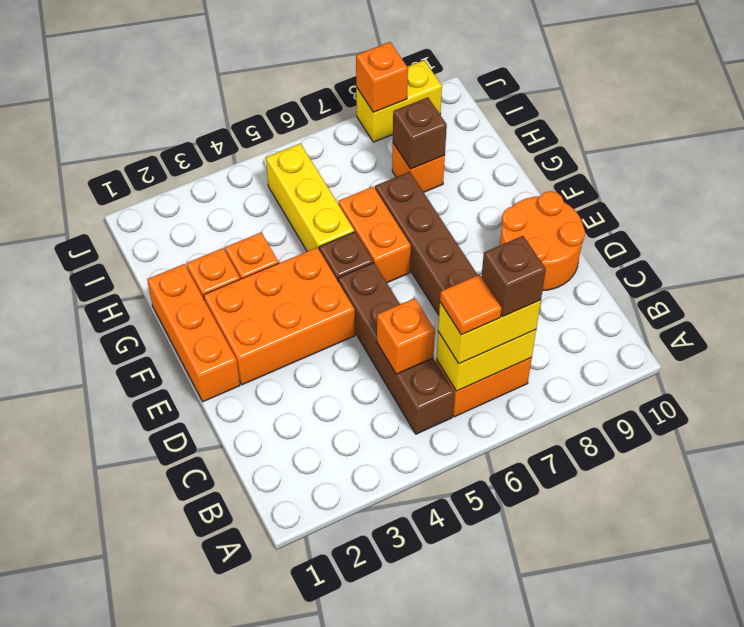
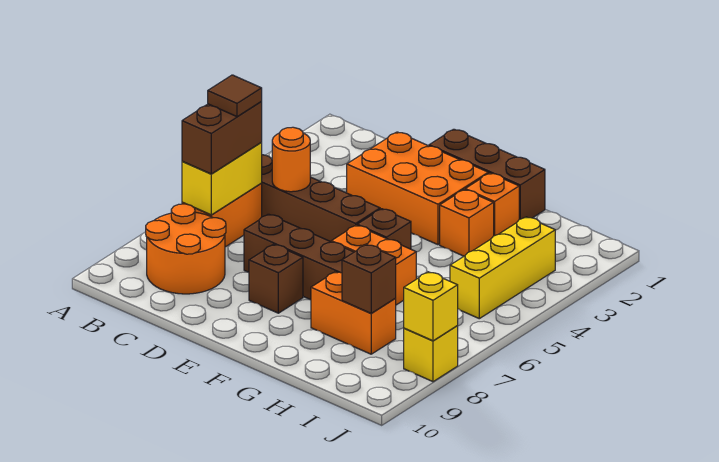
yellow brick B6:B7 level 3 -> brown brick B6:B7 level 3
orange tile B6 level 4 -> brown tile B6 level 4
brown brick B7 level 4 -> brown brick E8 level 1
orange brick C5 level 2 -> orange round brick C5 level 2
orange round brick D9:E10 level 1 -> orange round brick B8:C9 level 1
orange brick E1:G1 level 1 -> brown brick E1:G1 level 1
orange brick E2:F4 level 1 -> orange brick D2:F3 level 1
yellow brick G5:I5 level 1 -> yellow brick I3:I5 level 1
orange brick H8 level 1 -> orange brick G8:H8 level 1
yellow brick J8:J9 level 1 -> yellow brick J8 level 1
orange brick J8 level 2 -> yellow brick J8 level 2

